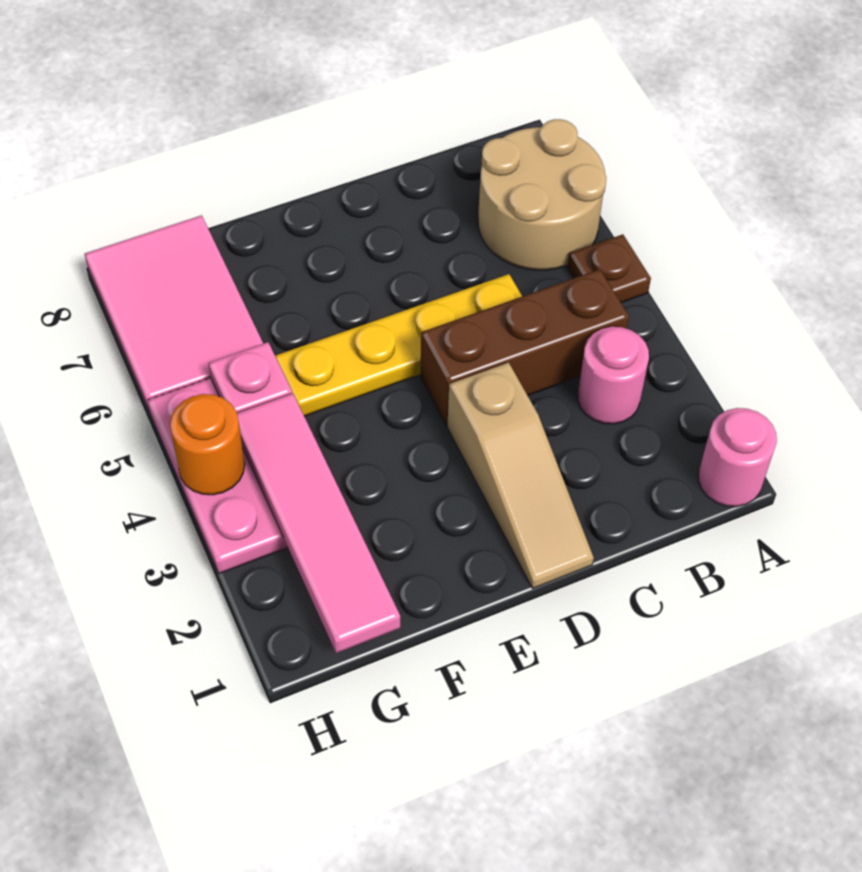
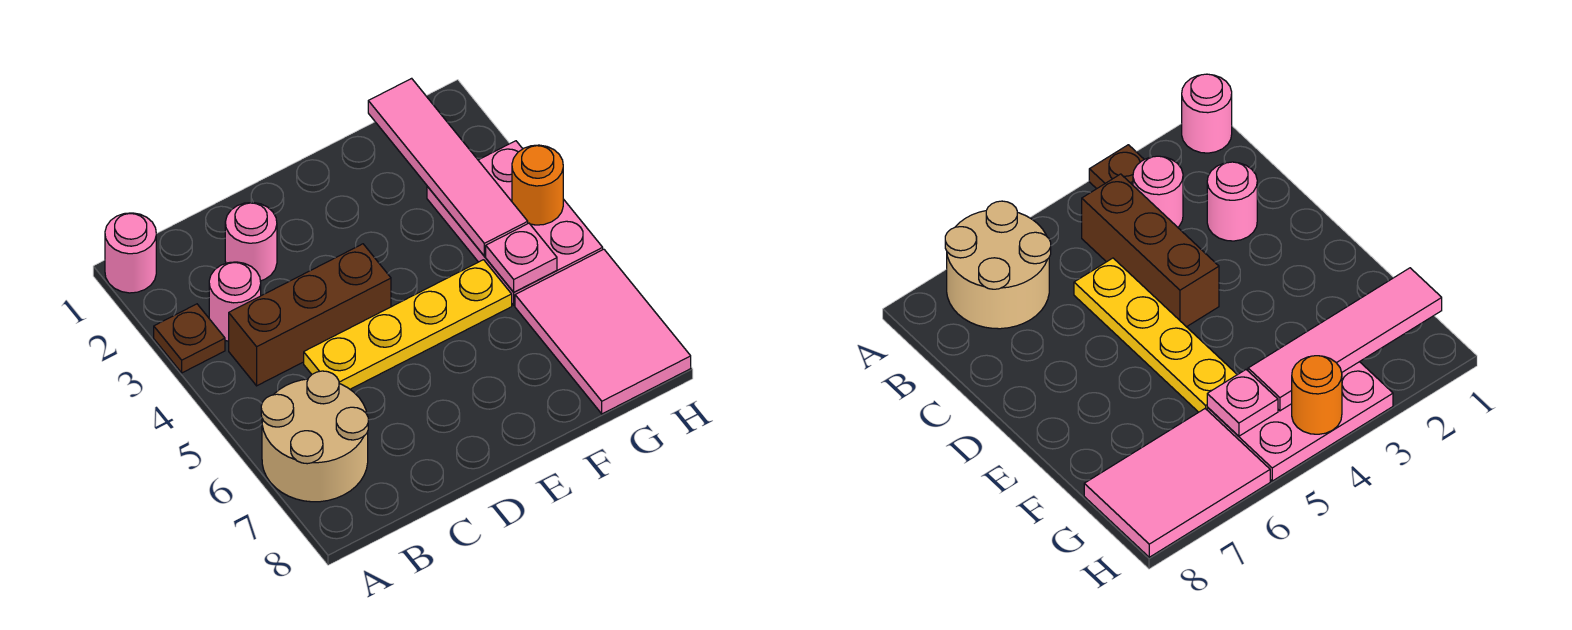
brown plate A5 level 1 -> brown plate A3 level 1
none -> pink round brick C2 level 1
tan slope D1:D3 level 1 top 3 -> none

